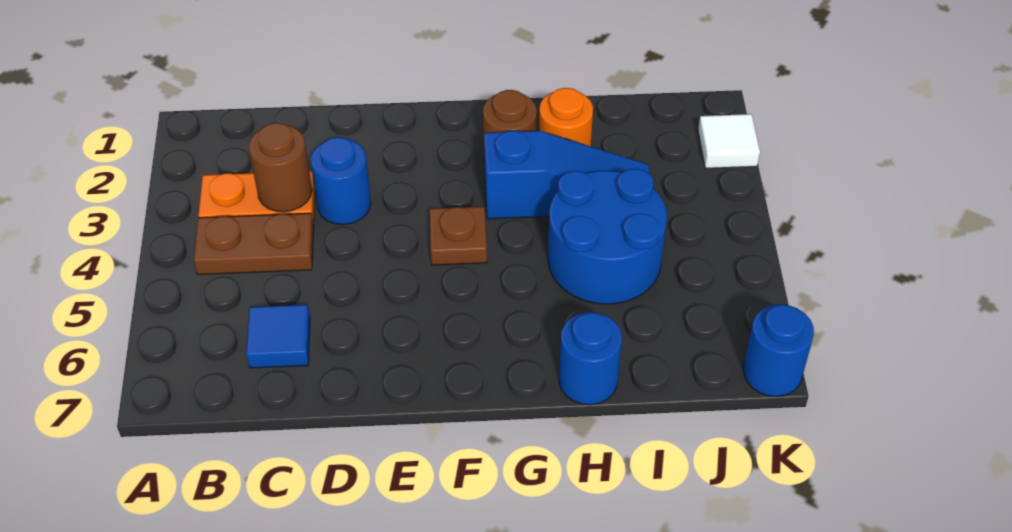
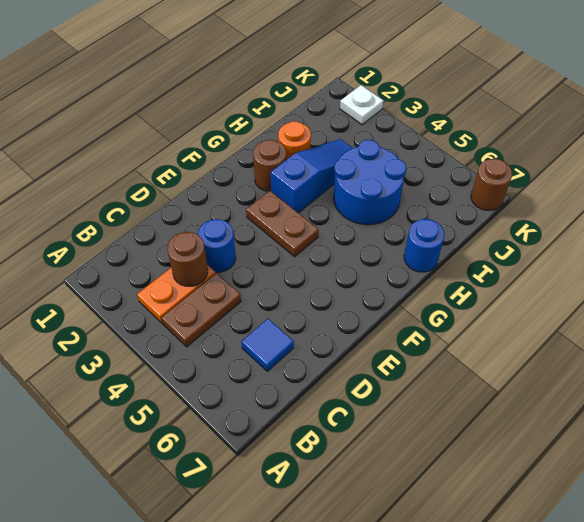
brown plate F4 level 1 -> brown plate F3:F4 level 1
white tile K2 level 1 -> white plate K2 level 1
blue round brick K7 level 1 -> brown round brick K7 level 1

